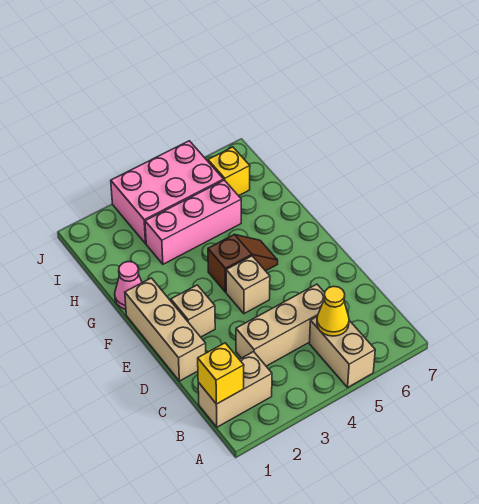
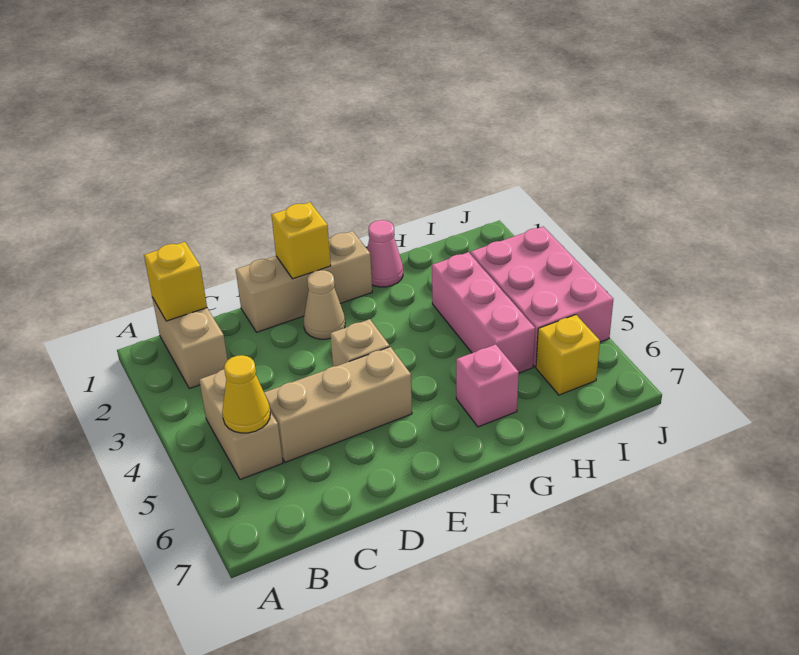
tan brick A5:B5 level 1 -> tan brick B4:B5 level 1
tan brick C3:C5 level 1 -> tan brick C5:E5 level 1
none -> yellow brick E1 level 2
tan brick E2 level 1 -> tan cone E2 level 1
brown slope F4:F5 level 1 top 4 -> none
none -> pink brick G6 level 1

